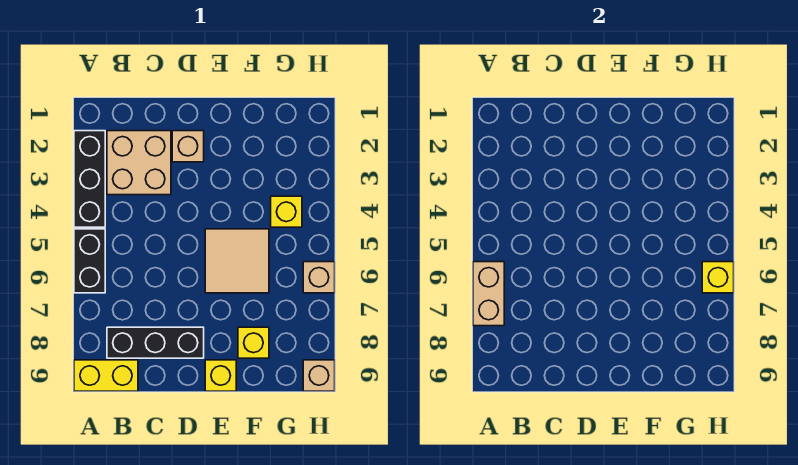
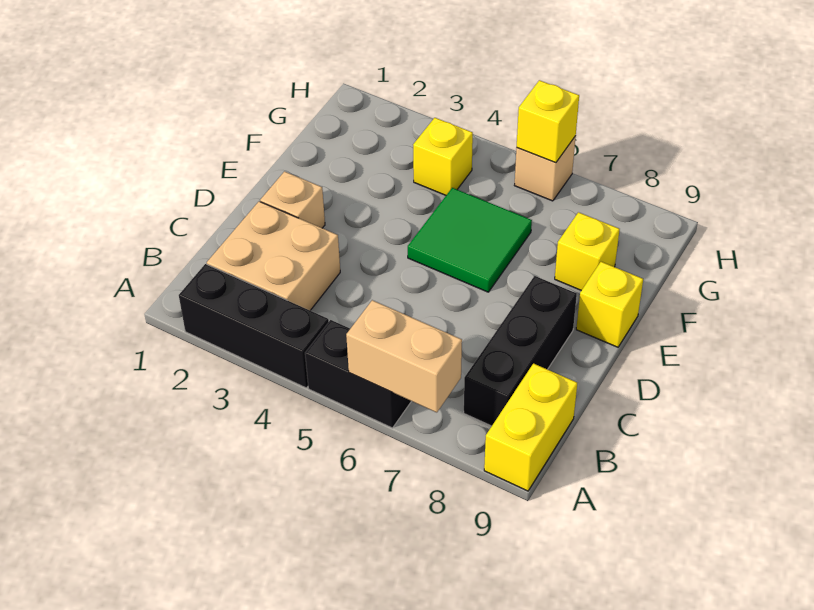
tan tile E5:F6 level 1 -> green tile E5:F6 level 1
tan brick H9 level 1 -> none

